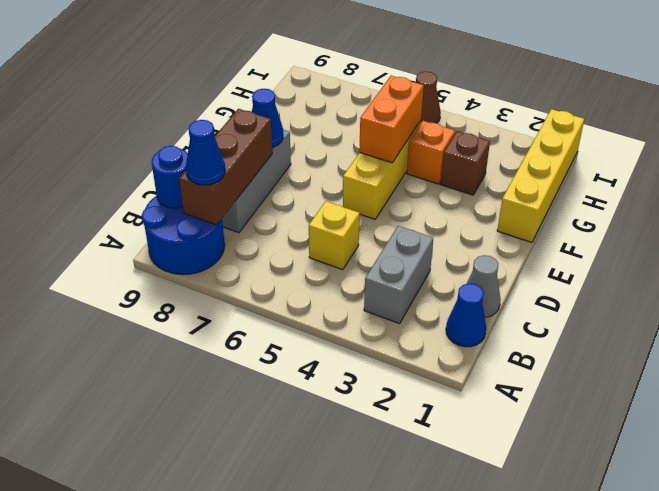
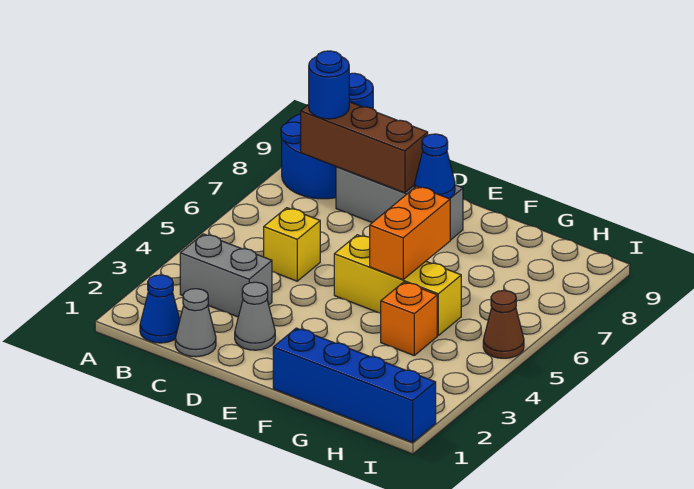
blue cone B8 level 3 -> blue round brick B8 level 3
none -> grey cone D2 level 1
yellow brick F1:I1 level 1 -> blue brick F1:I1 level 1
orange brick F5:G5 level 2 -> orange brick F5:F6 level 2
brown brick G3 level 1 -> none

